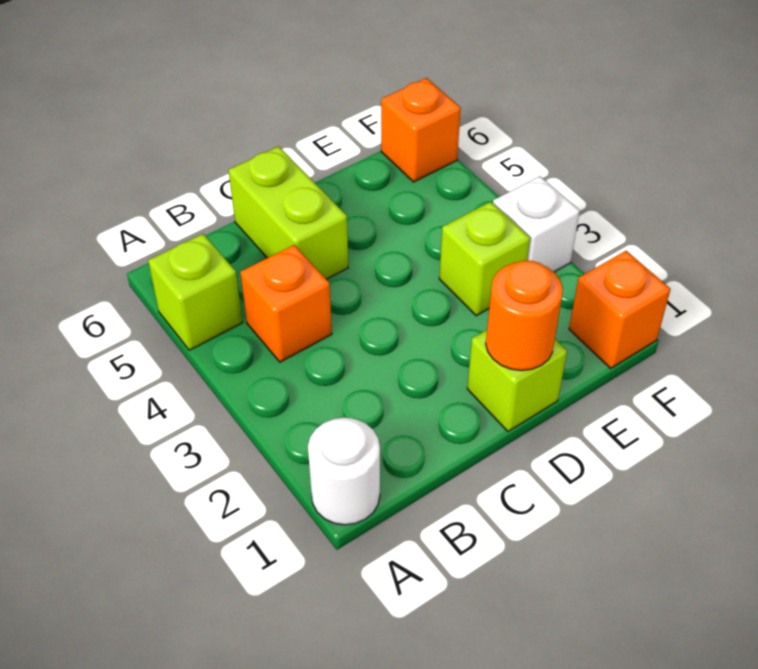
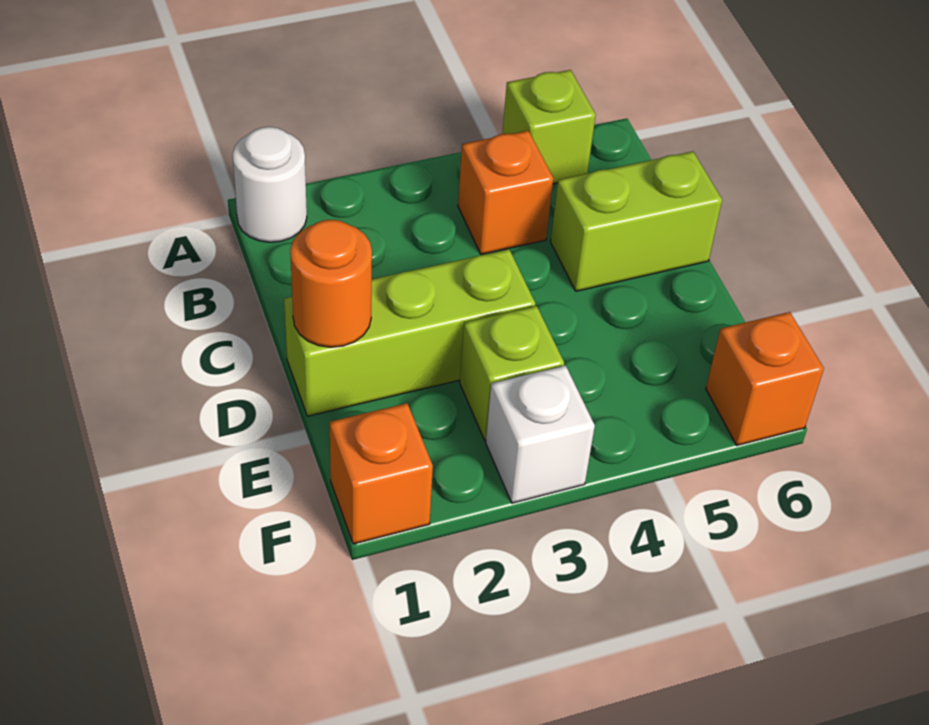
lime brick D1 level 1 -> lime brick D1:D3 level 1

